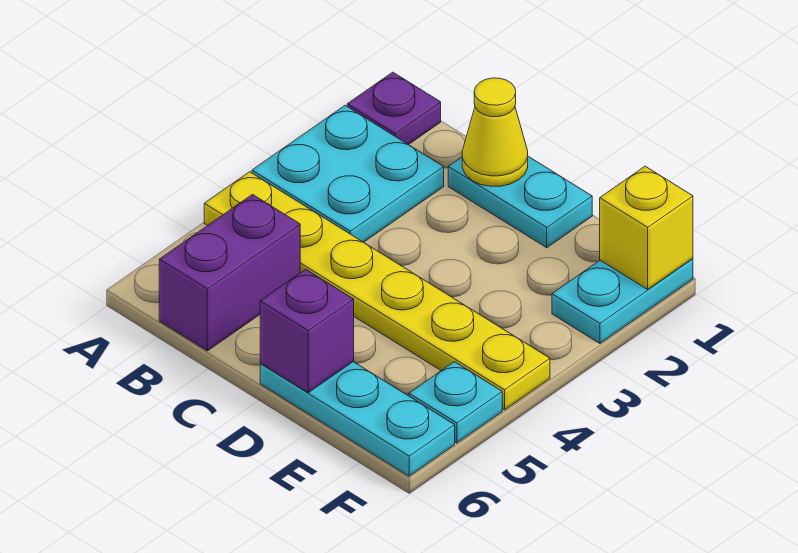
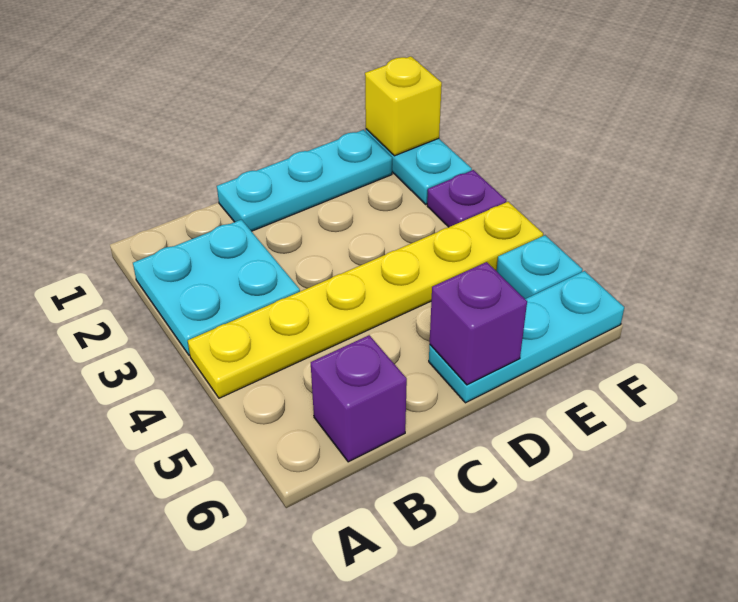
purple plate A1 level 1 -> purple plate F3 level 1
purple brick B5:B6 level 1 -> purple brick B6 level 1
cyan plate C1:D1 level 1 -> cyan plate C1:E1 level 1
yellow cone C1 level 2 -> none

